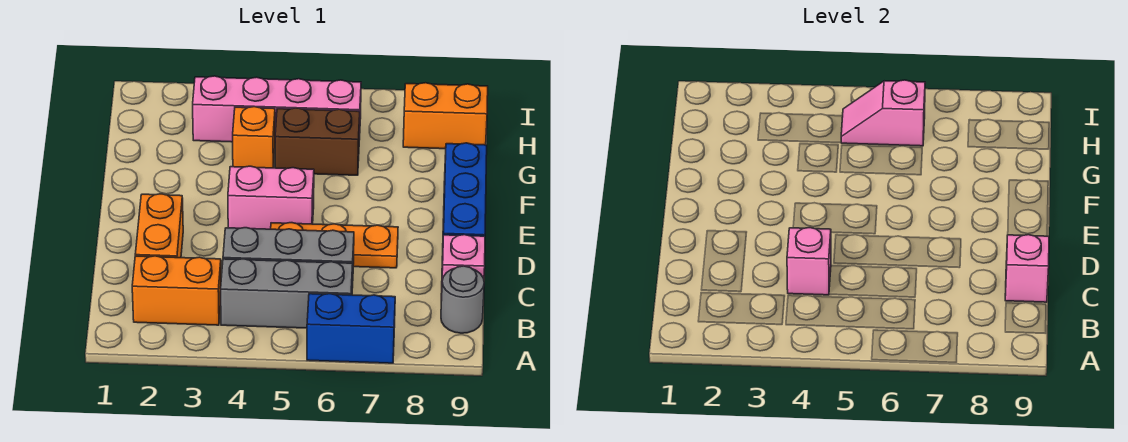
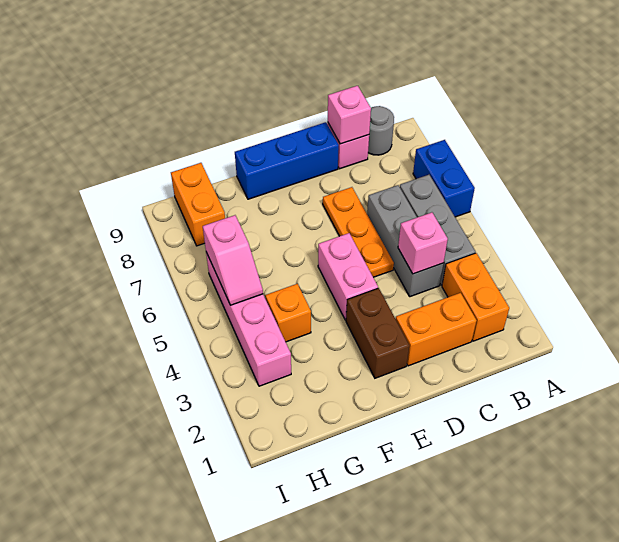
brown brick G5:G6 level 1 -> brown brick E2:E3 level 1

